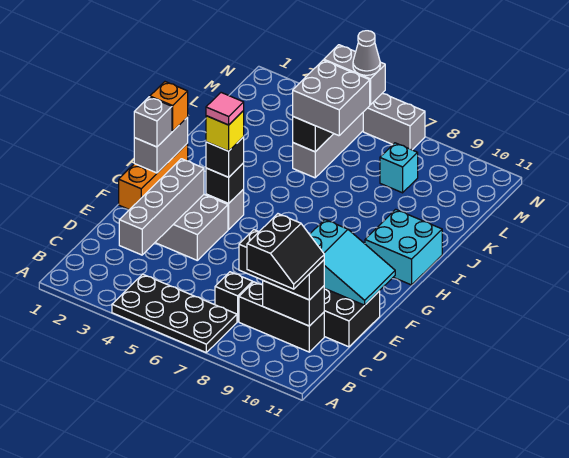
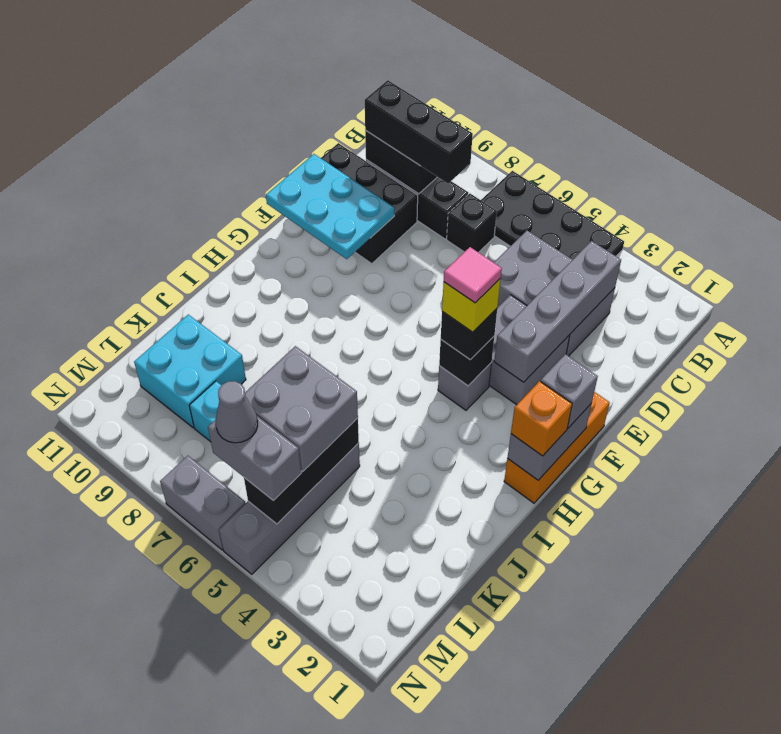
black slope B9:C10 level 4 top 9 -> none
none -> grey brick C3:D5 level 1
cyan slope E9:F11 level 2 top 9 -> cyan plate E9:F11 level 2
cyan brick H10:I11 level 1 -> cyan brick K9:L10 level 1

